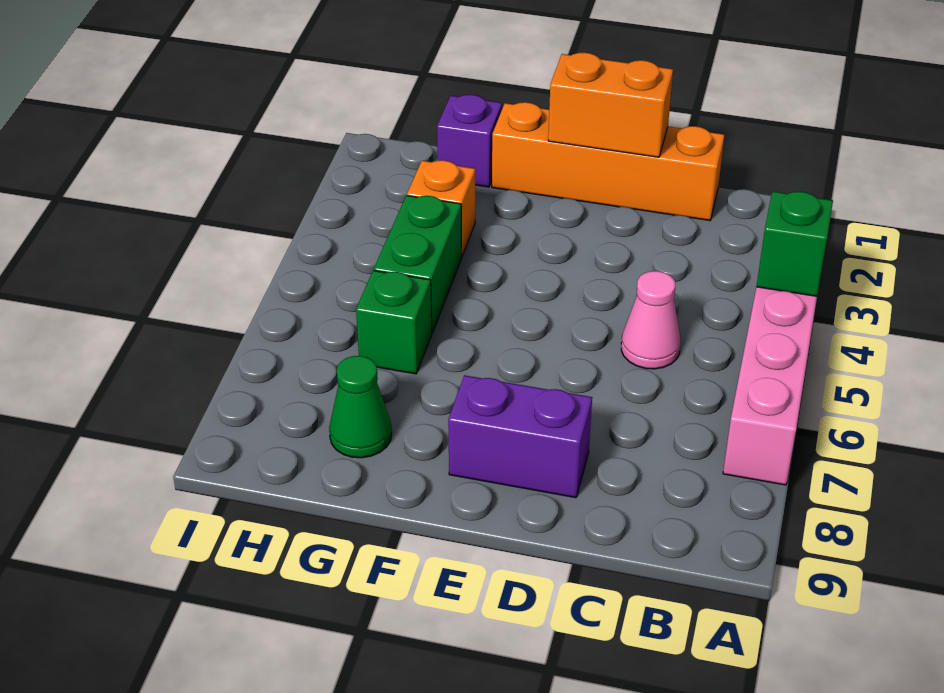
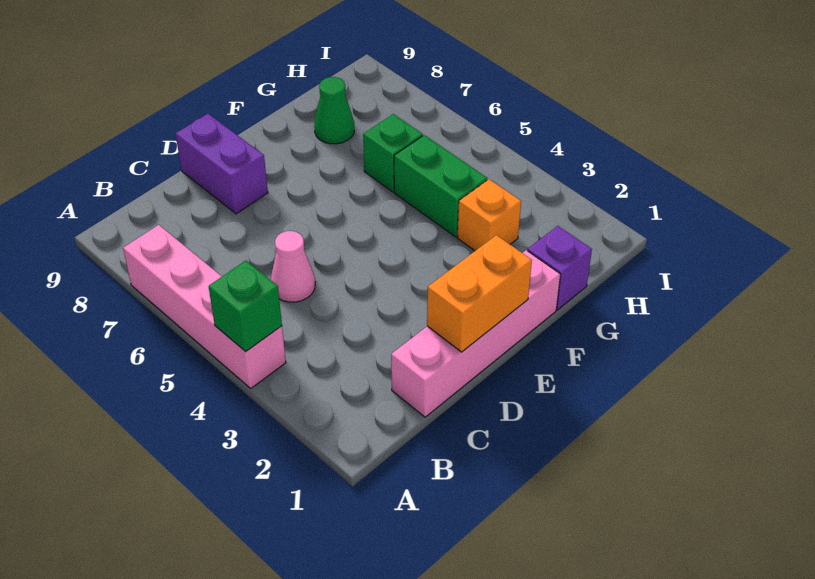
orange brick C1:F1 level 1 -> pink brick C1:F1 level 1
purple brick D8:E8 level 1 -> purple brick D8:D9 level 1

